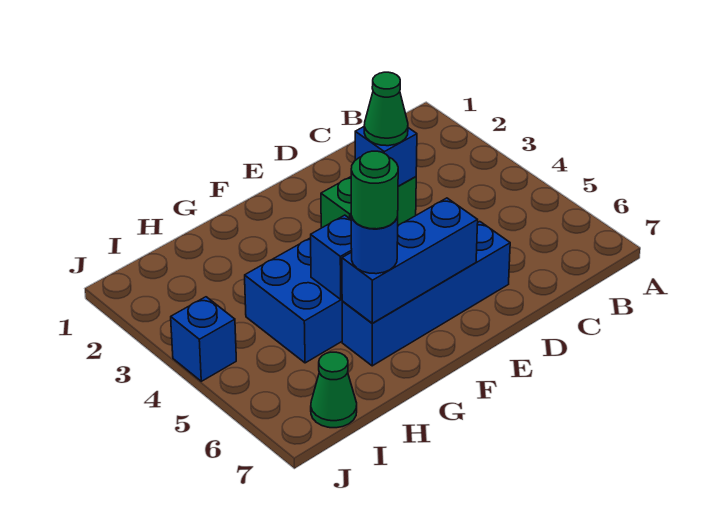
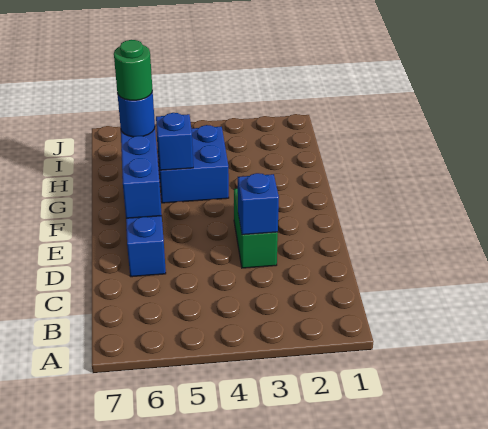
green cone D3 level 3 -> none
green cone I7 level 1 -> none
blue brick J4 level 1 -> none

